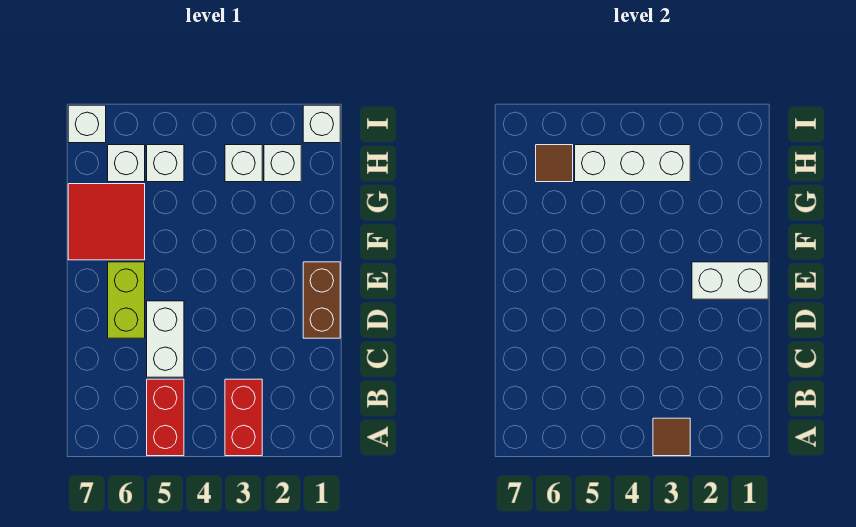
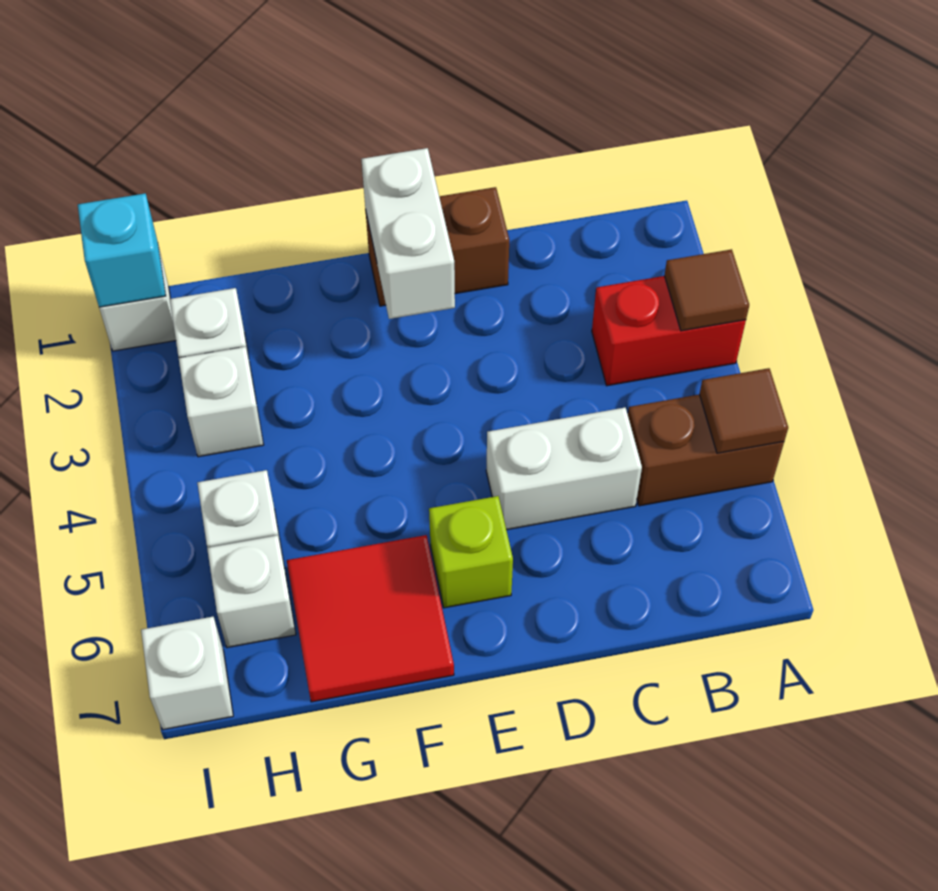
red brick A5:B5 level 1 -> brown brick A5:B5 level 1
lime brick D6:E6 level 1 -> lime brick E6 level 1
white brick H3:H5 level 2 -> none
brown tile H6 level 2 -> brown tile A5 level 2
none -> cyan brick I1 level 2

